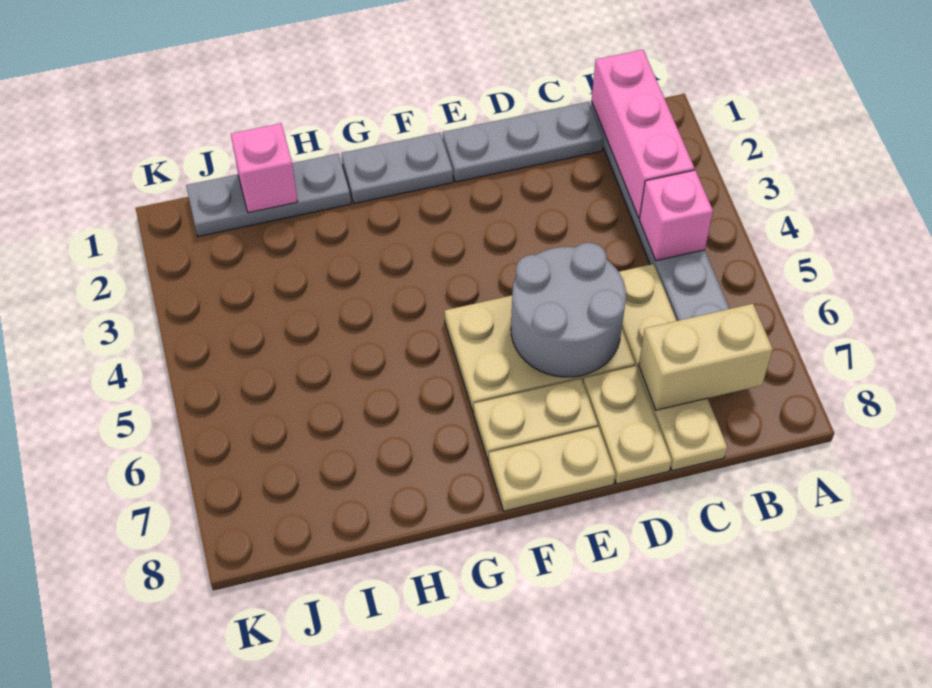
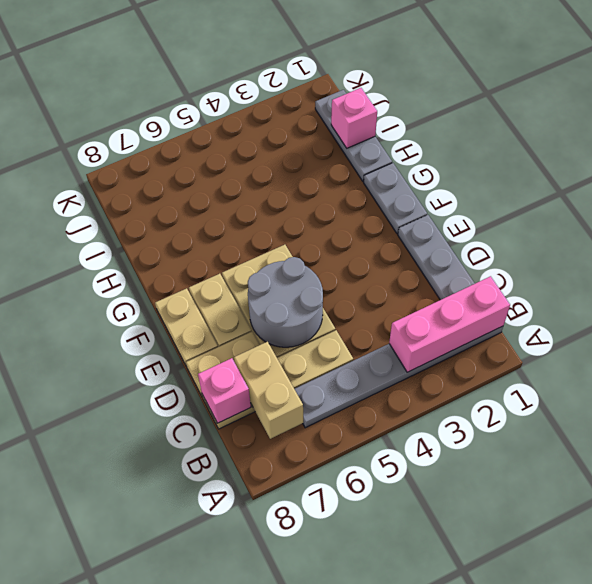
pink brick B4 level 2 -> pink brick C8 level 2

